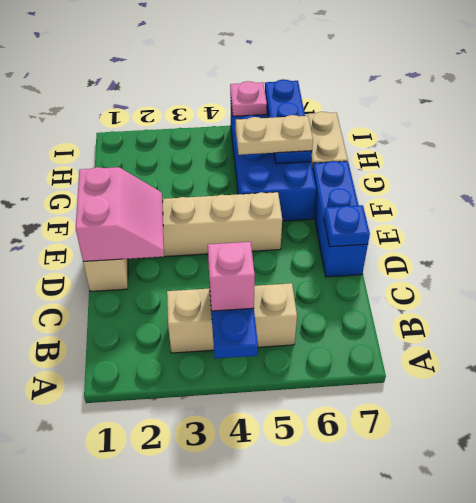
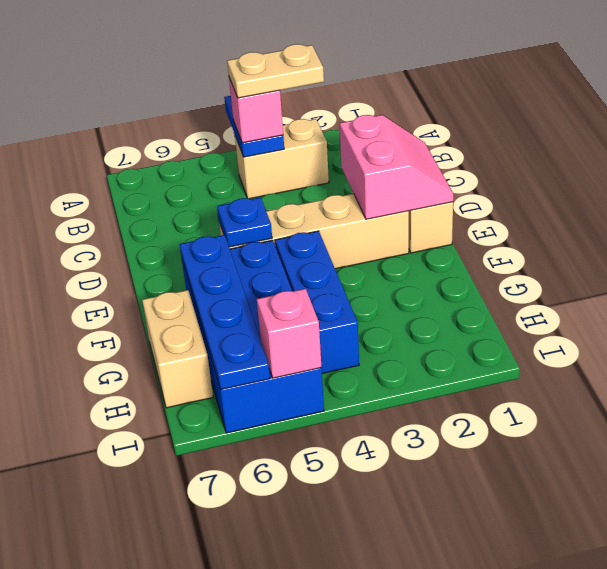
tan brick B3:B5 level 1 -> tan brick B3:B4 level 1
pink slope D1:E2 level 2 top 1 -> pink slope D1:E2 level 2 top 2
blue brick D7:F7 level 1 -> blue brick F4:H4 level 1
blue plate D7 level 2 -> blue plate E5 level 2
tan plate G5:G6 level 3 -> tan plate B3:B4 level 4
blue plate G6:I6 level 2 -> blue plate F6:I6 level 2
pink plate I5 level 2 -> pink brick I5 level 2

